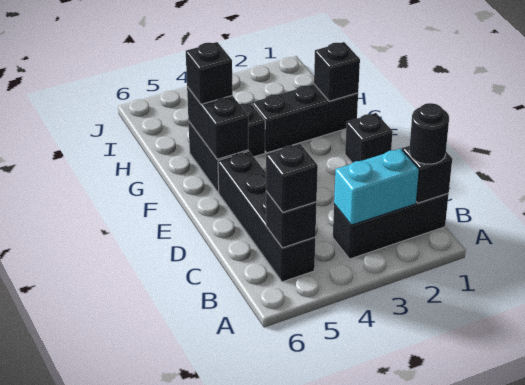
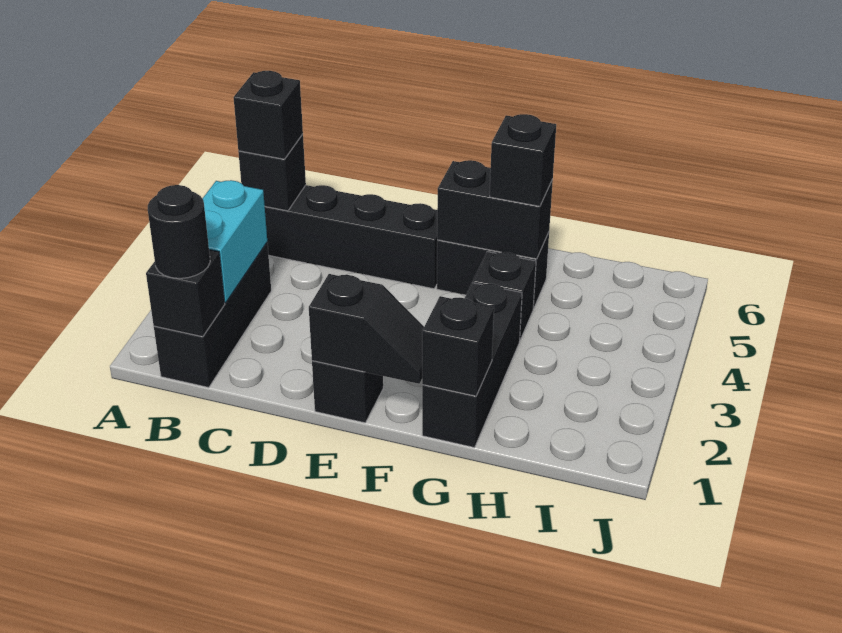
none -> black slope E1:F1 level 2 top E

